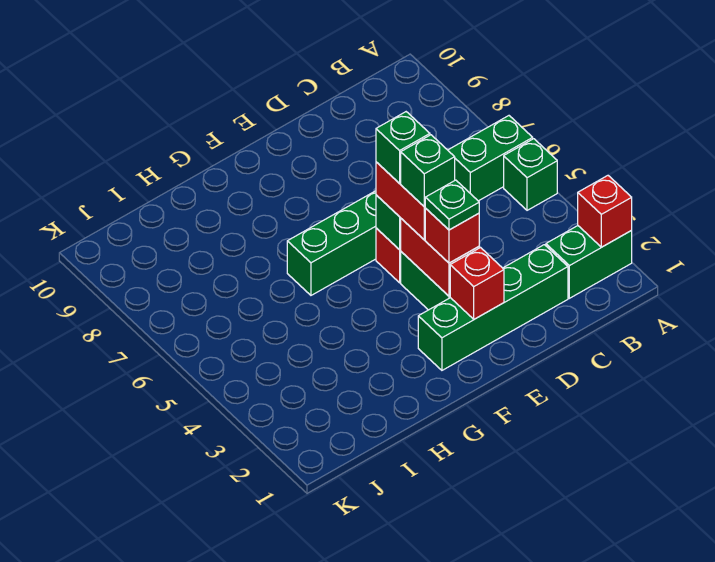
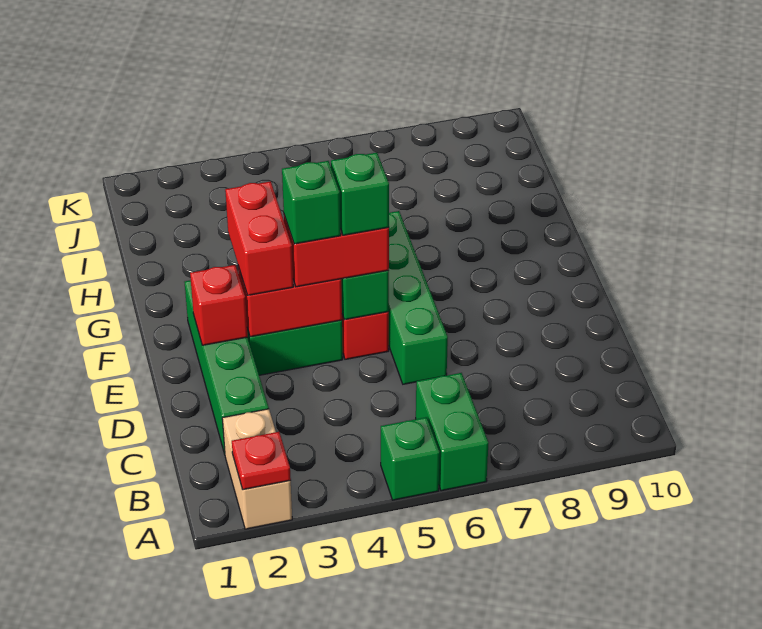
green brick A2:B2 level 1 -> tan brick A2:B2 level 1
red brick A2 level 2 -> red plate A2 level 2
red brick E3 level 3 -> red brick E3:F3 level 3
green plate E3 level 4 -> none

